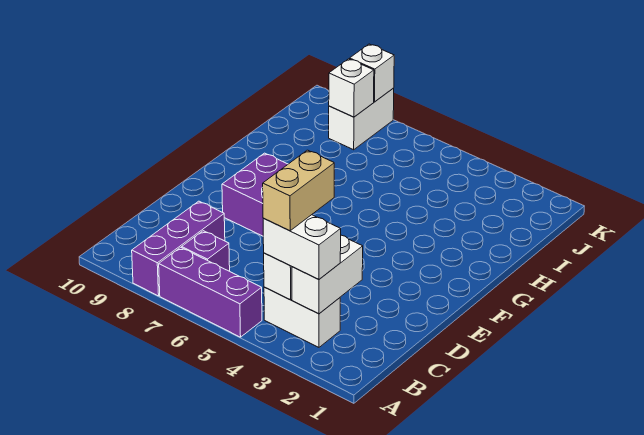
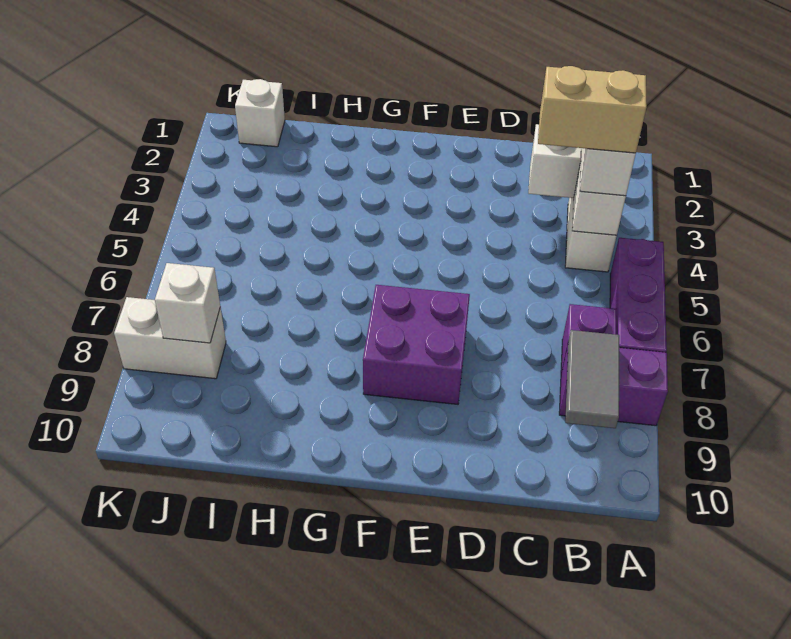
purple brick A8:C8 level 1 -> purple brick A8:B8 level 1
none -> grey tile B8:B9 level 2
white brick K8 level 2 -> white brick J1 level 1

